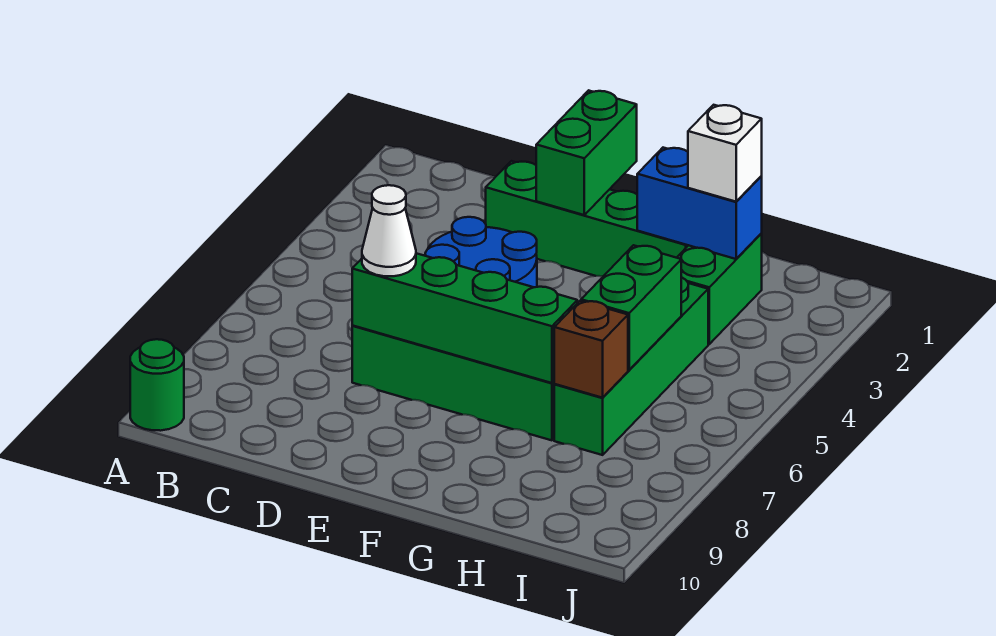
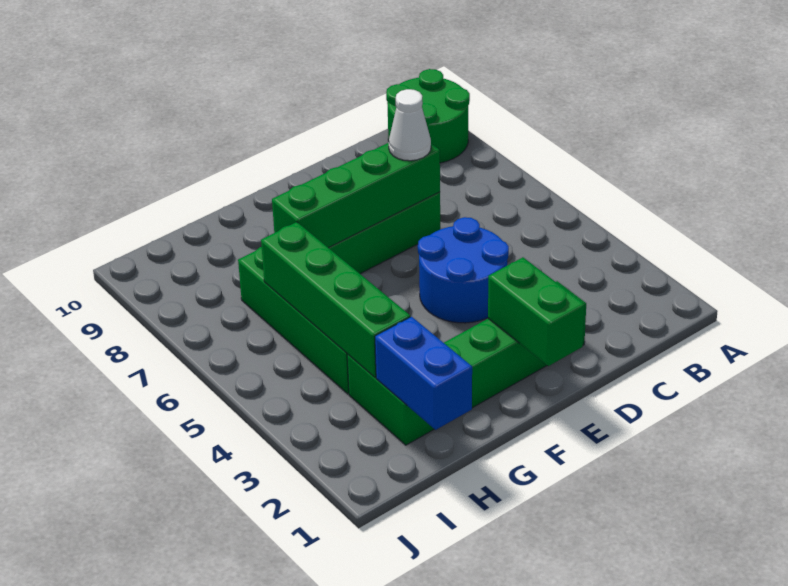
green round brick A10 level 1 -> green round brick A9:B10 level 1
blue brick G2:H2 level 2 -> blue brick H1:H2 level 2
white brick H2 level 3 -> none
green brick H5:H6 level 2 -> green brick H3:H6 level 2
brown brick H7 level 2 -> none

